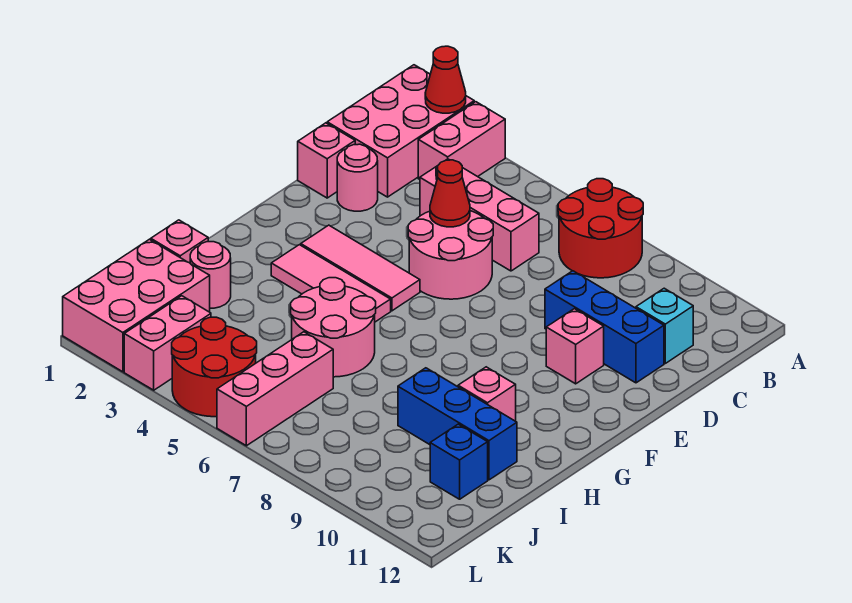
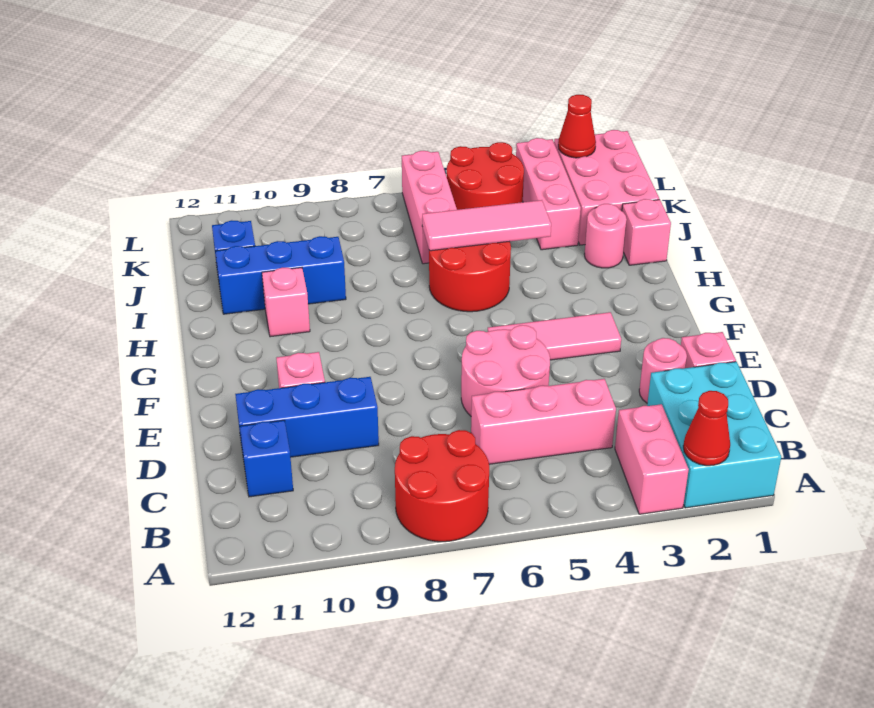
pink brick A1:C2 level 1 -> cyan brick A1:C2 level 1
cyan brick C11 level 1 -> blue brick C11 level 1
red cone D5 level 2 -> red cone L2 level 2
pink tile G3:G5 level 1 -> pink tile I4:I6 level 2
pink round brick H5:I6 level 1 -> red round brick H5:I6 level 1
pink brick K3:L3 level 1 -> pink brick J3:L3 level 1

